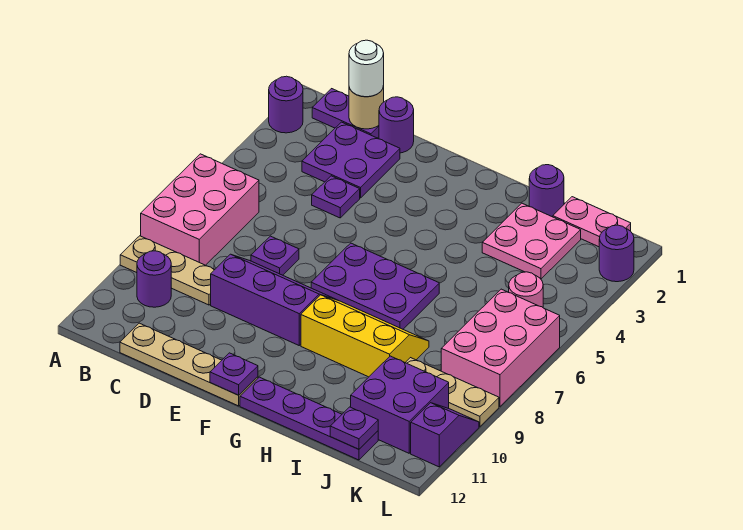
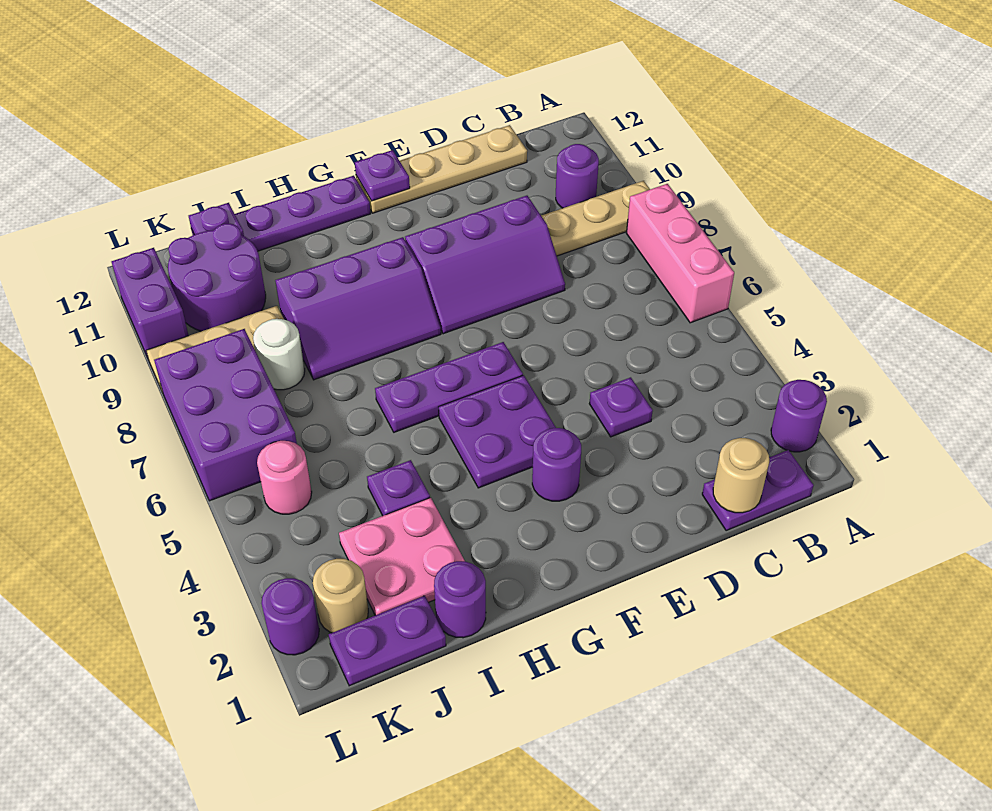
pink brick A6:B8 level 1 -> pink brick A6:A8 level 1
white round brick C1 level 3 -> white round brick J8 level 1
purple plate C2:D3 level 1 -> purple plate F4:G5 level 1
purple round brick D1 level 1 -> purple round brick F3 level 1
purple plate D7 level 1 -> purple plate I4 level 1
purple plate F6:H7 level 1 -> purple plate F6:H6 level 1
yellow slope G8:I9 level 1 top 9 -> purple slope G8:I9 level 1 top 9
pink plate J1:K1 level 1 -> purple plate J1:K1 level 1
purple brick J10:K11 level 1 -> purple round brick J10:K11 level 1
none -> tan round brick K2 level 1
pink brick K6:L8 level 1 -> purple brick K6:L8 level 1
purple slope L10:L11 level 1 top 11 -> purple brick L10:L11 level 1

